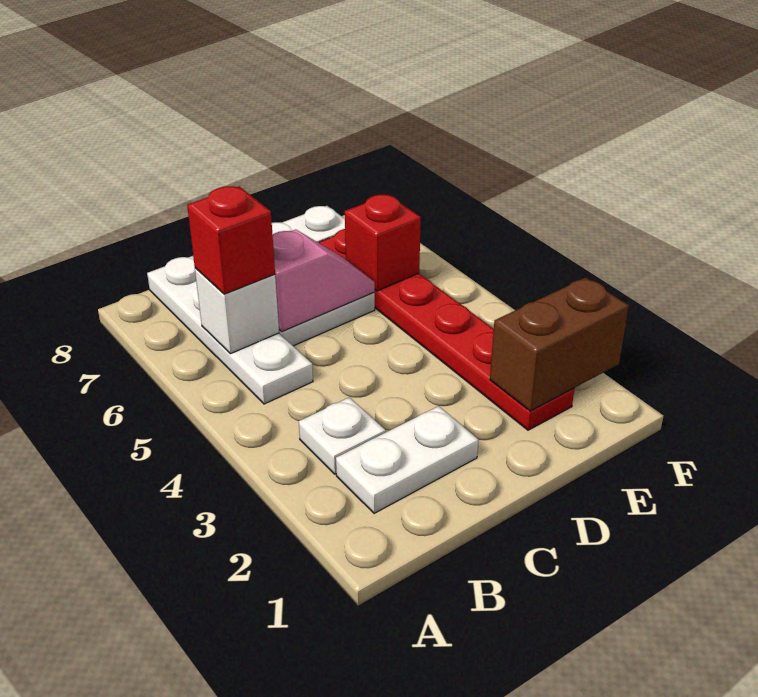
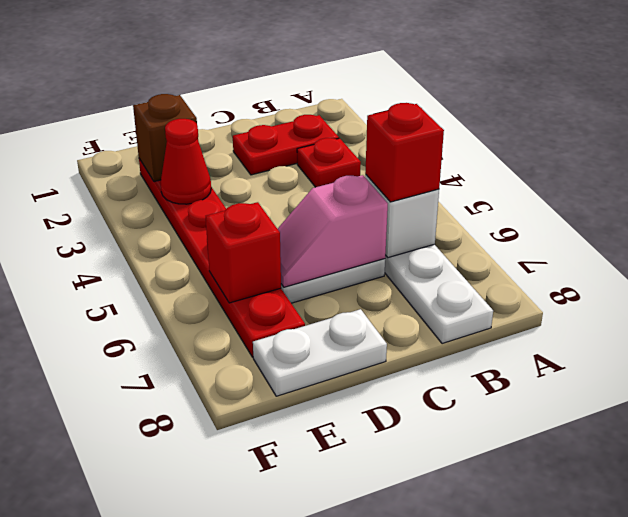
white plate B2:C2 level 1 -> red plate B2:C2 level 1
white plate B3 level 1 -> red plate B3 level 1
brown brick E2:F2 level 2 -> brown brick E2 level 2
none -> red cone E3 level 2

